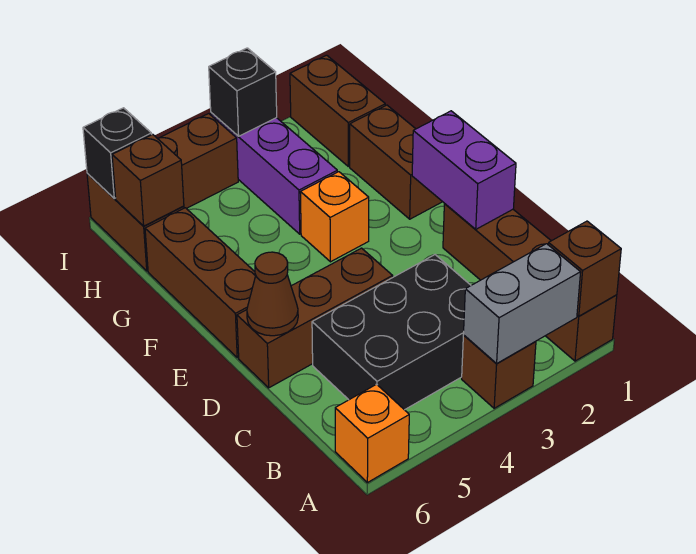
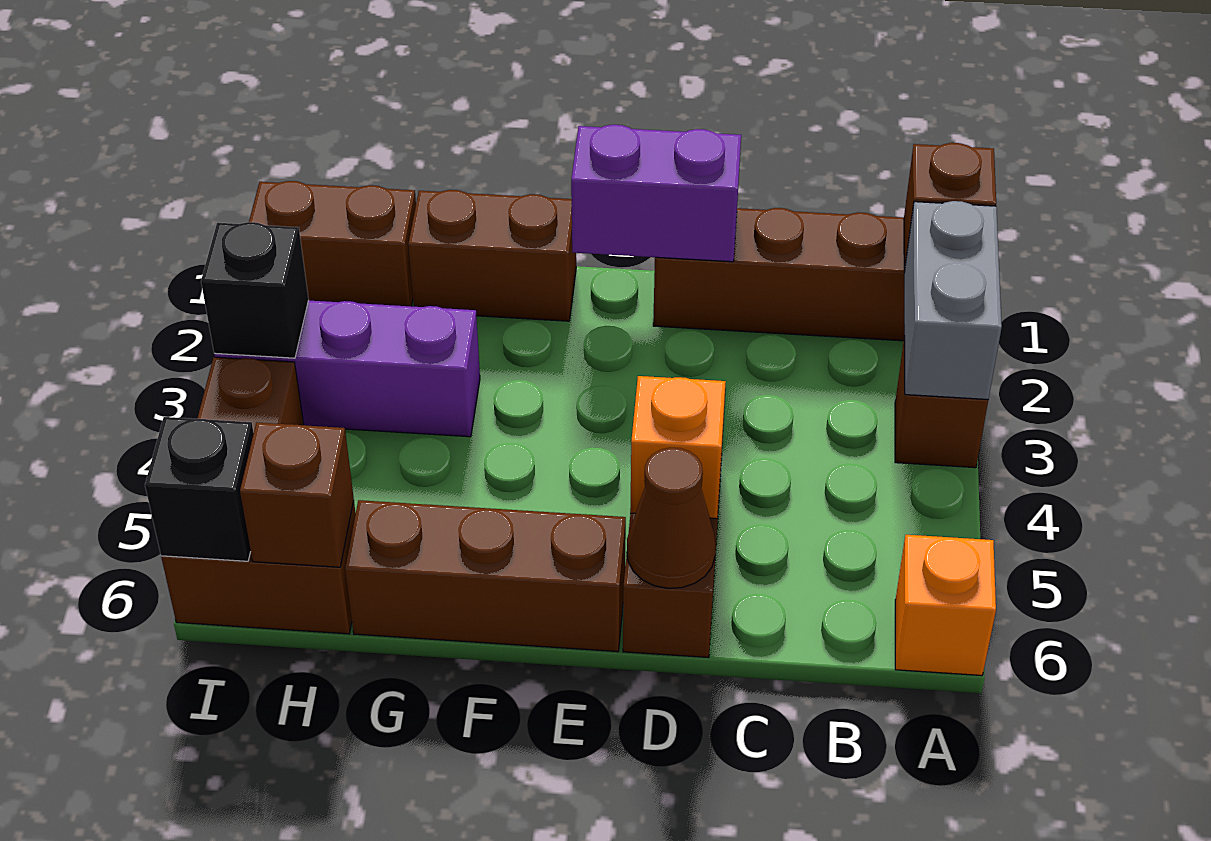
black brick B3:C5 level 1 -> none
orange brick F3 level 1 -> orange brick D5 level 2

